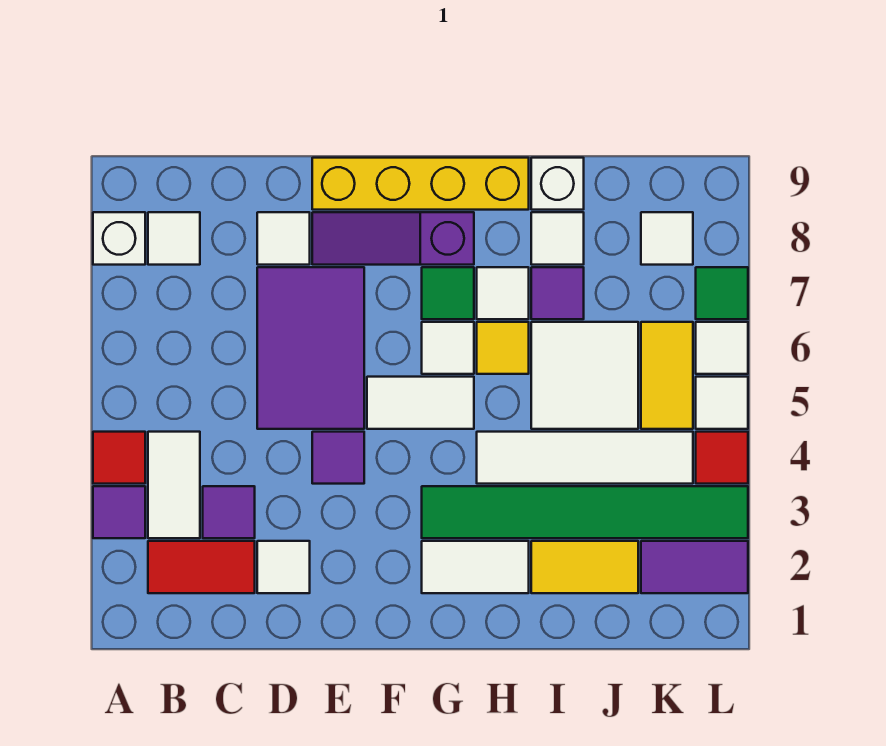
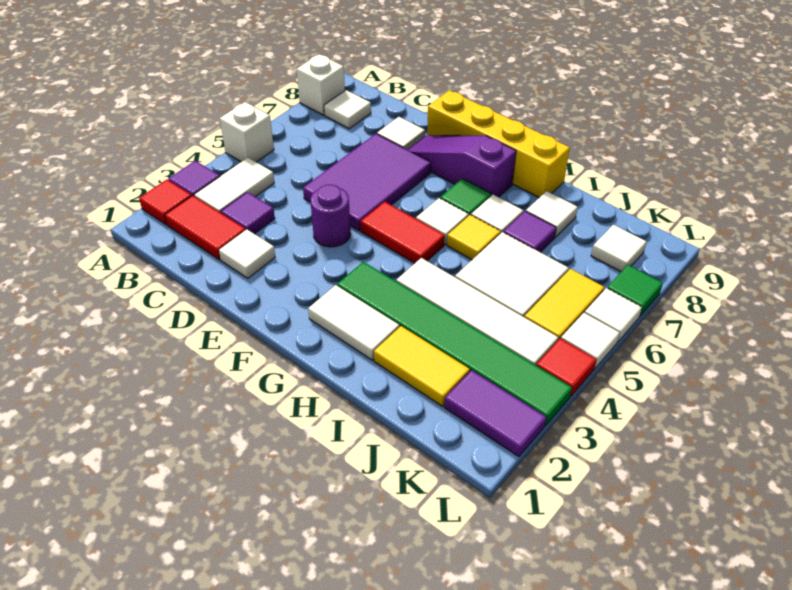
red tile A4 level 1 -> red tile A2 level 1
purple tile E4 level 1 -> purple round brick E4 level 1
white tile F5:G5 level 1 -> red tile F5:G5 level 1
white brick I9 level 1 -> white brick A5 level 1

